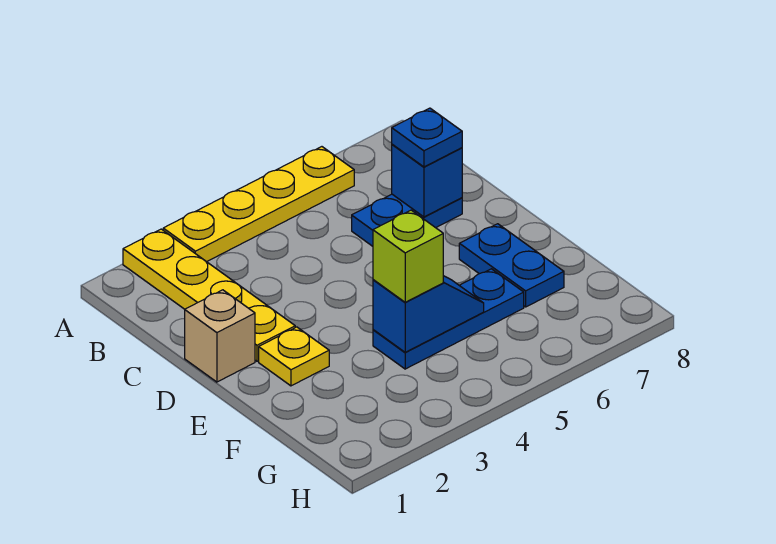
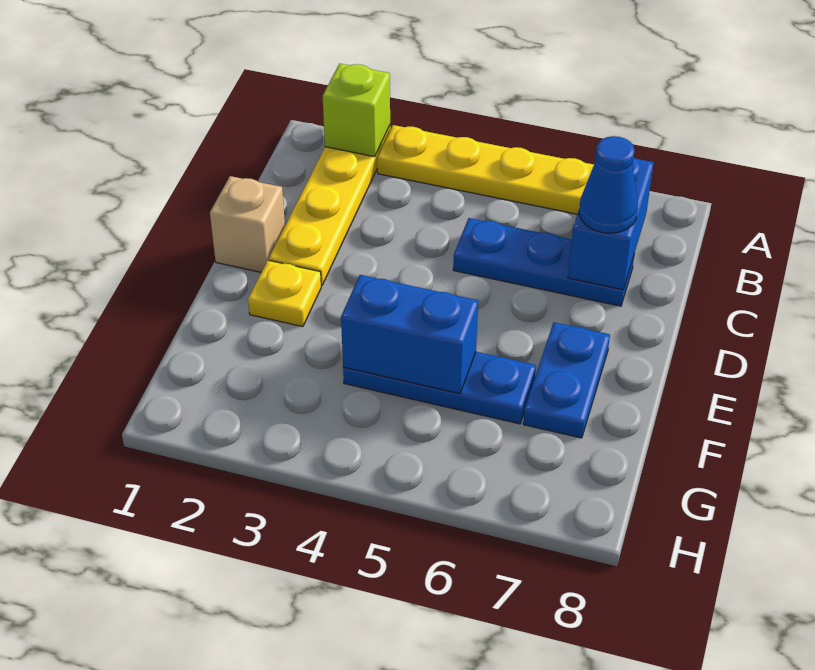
blue plate C6:C7 level 1 -> blue plate C5:C7 level 1
blue brick C7 level 2 -> blue brick B7:C7 level 2
blue plate C7 level 3 -> blue cone C7 level 3
blue slope F4:F5 level 2 top 4 -> blue brick F4:F5 level 2
lime brick F4 level 3 -> lime brick A2 level 2

